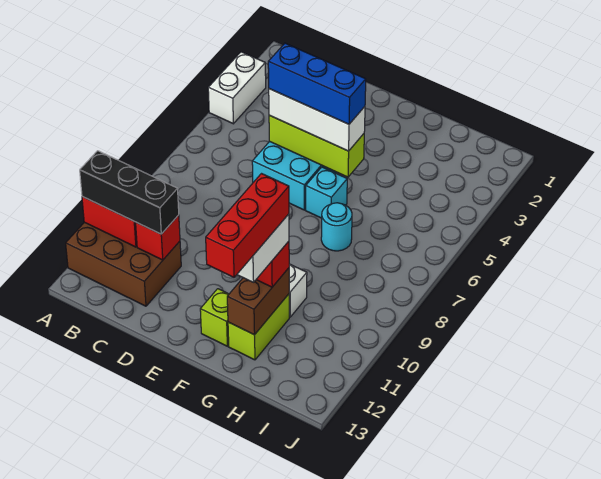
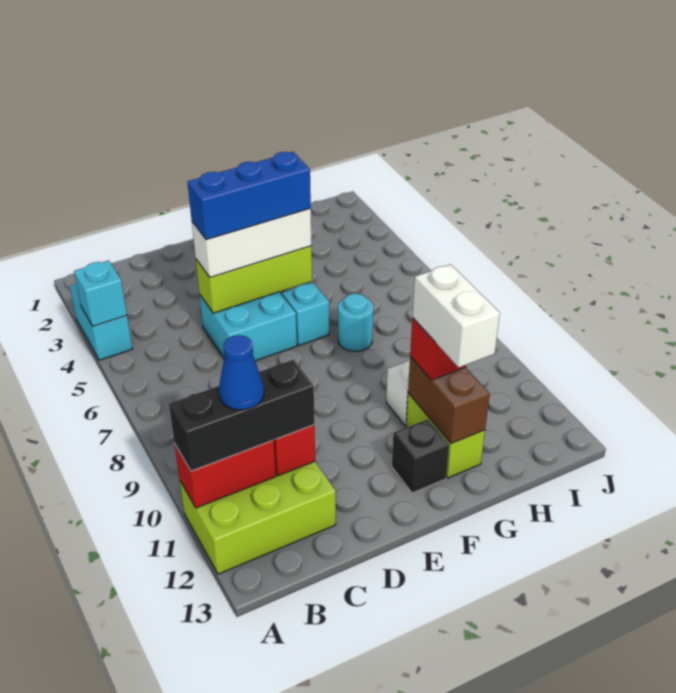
white brick A3:A4 level 1 -> cyan brick A3:A4 level 1
none -> cyan brick A4 level 2
brown brick A11:C12 level 1 -> lime brick A11:C12 level 1
none -> blue cone B11 level 4
lime brick F12 level 1 -> black brick F12 level 1
red brick G11:G13 level 5 -> none

